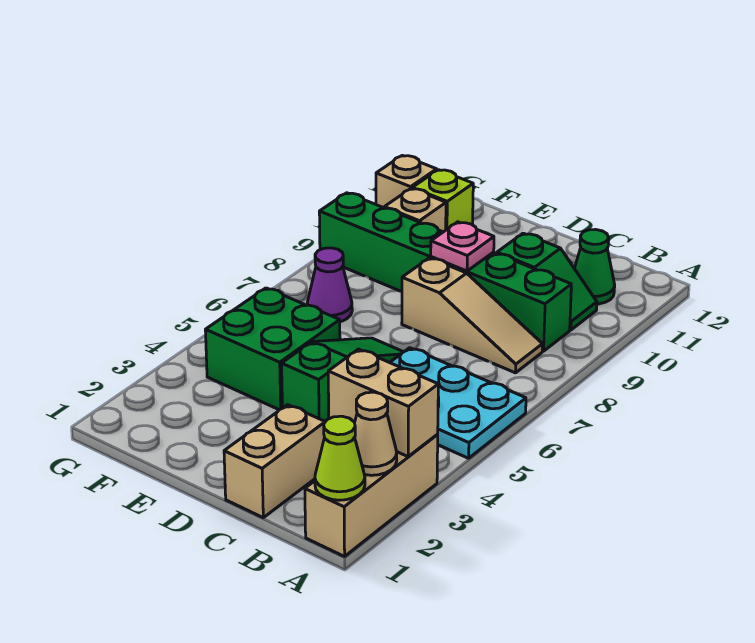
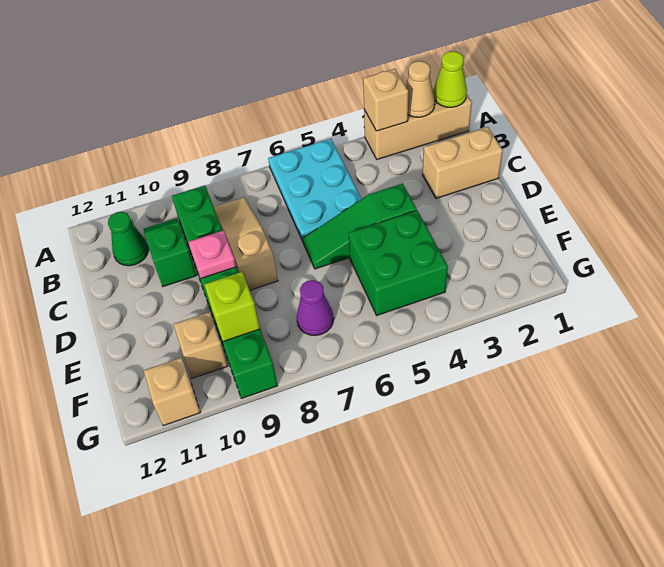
tan brick A3:B3 level 2 -> tan brick A3 level 2
lime brick F11 level 1 -> lime brick F9 level 2

